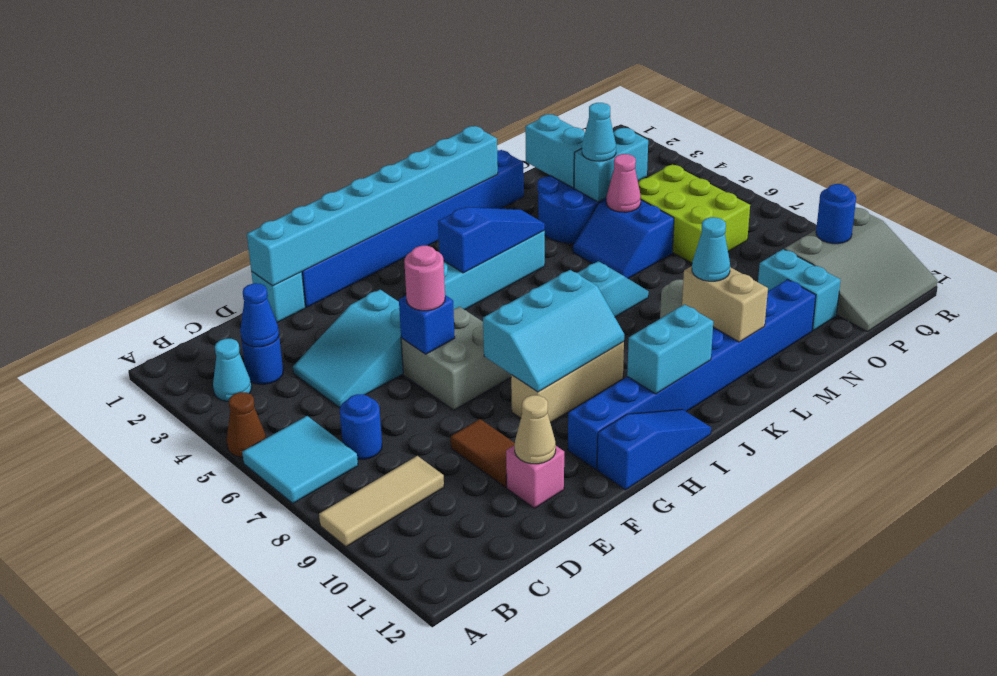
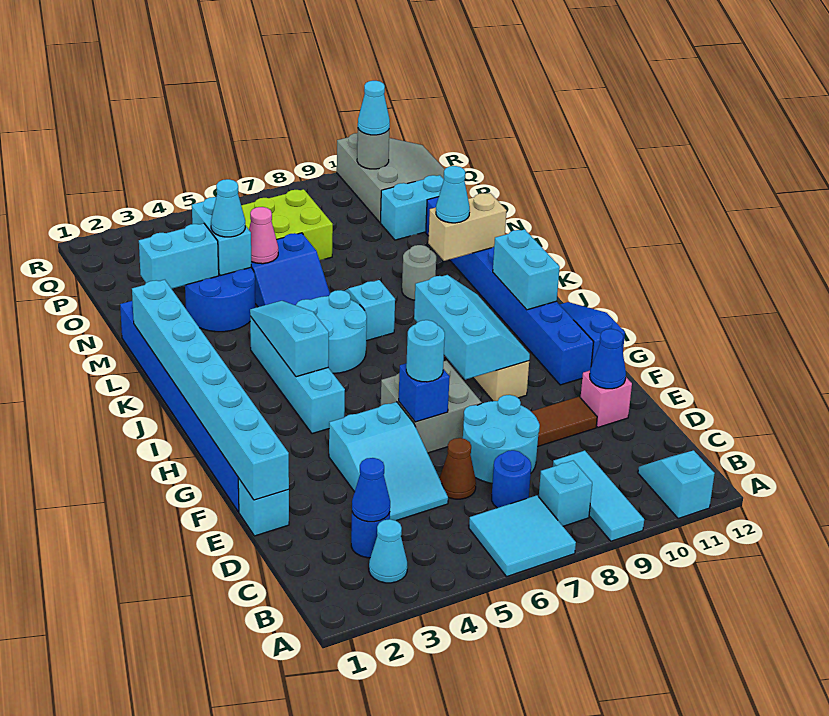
brown cone A5 level 1 -> brown cone D6 level 1
tan tile A9:C9 level 1 -> cyan tile A9:C9 level 1
none -> cyan slope A11:B11 level 1 top A
none -> cyan brick B8 level 1
none -> cyan round brick D7:E8 level 1
tan cone E11 level 2 -> blue cone E11 level 2
pink round brick F6 level 3 -> cyan round brick F6 level 3
blue slope I4:K4 level 2 top I -> cyan slope I4:K4 level 2 top I
none -> cyan round brick J5:K6 level 1
blue round brick Q10 level 2 -> grey round brick Q10 level 2
none -> cyan cone Q10 level 3

